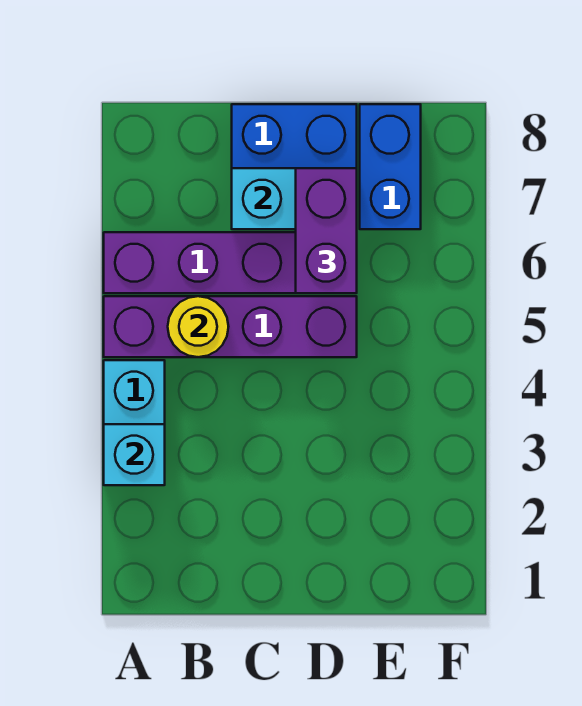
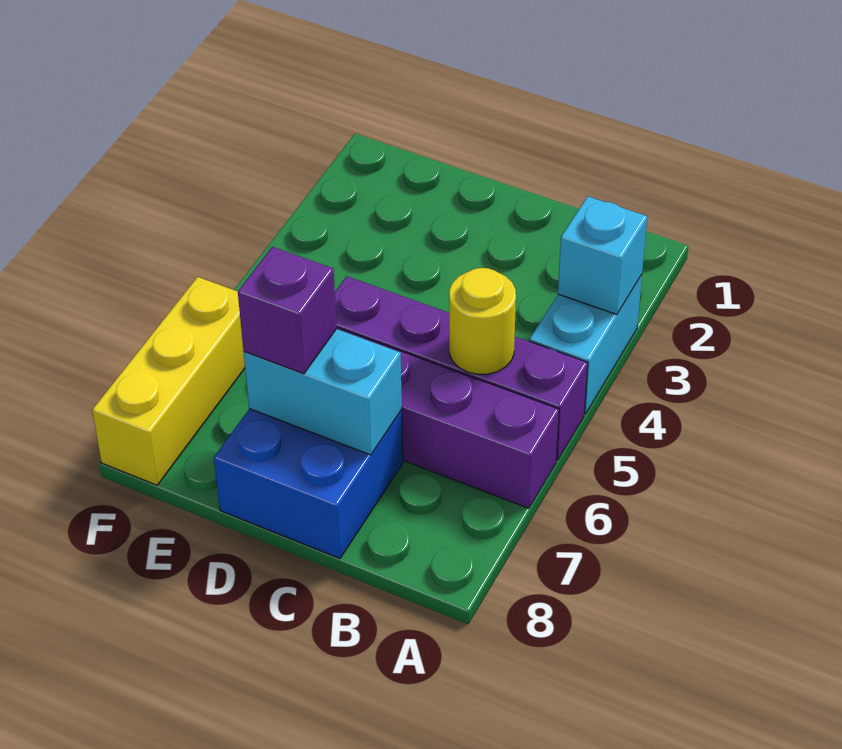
purple brick D6:D7 level 3 -> purple brick D7 level 3
blue brick E7:E8 level 1 -> none
none -> yellow brick F6:F8 level 1

